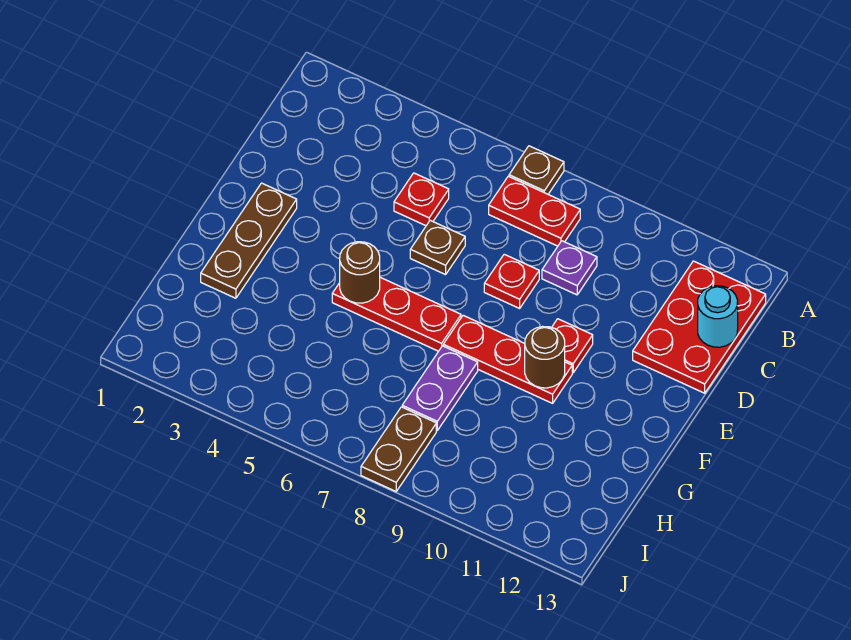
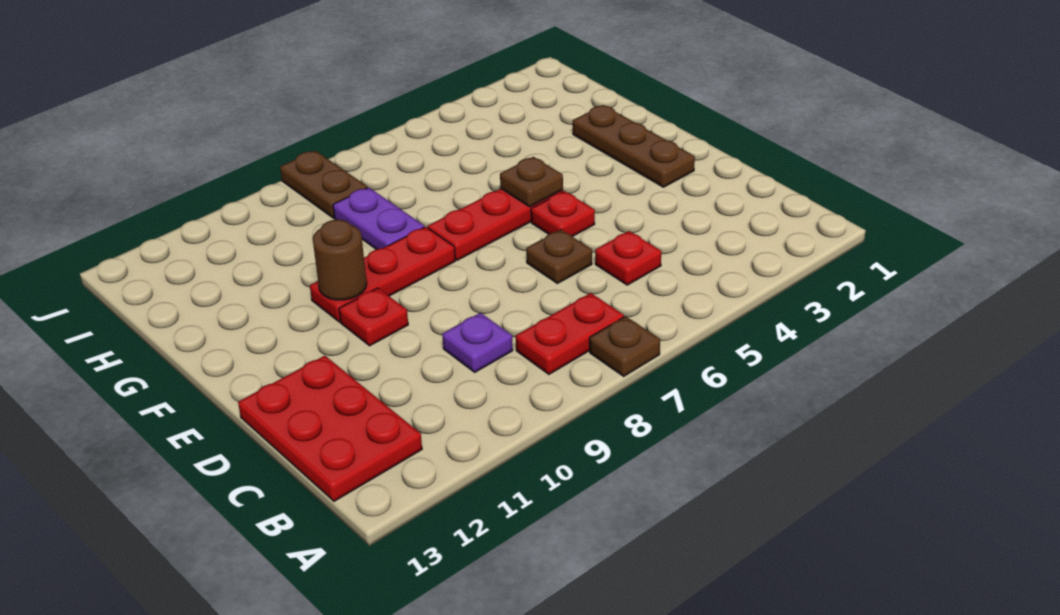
cyan round brick C13 level 2 -> none
red plate D8 level 1 -> red plate E5 level 1
brown round brick F5 level 2 -> brown plate F5 level 2

